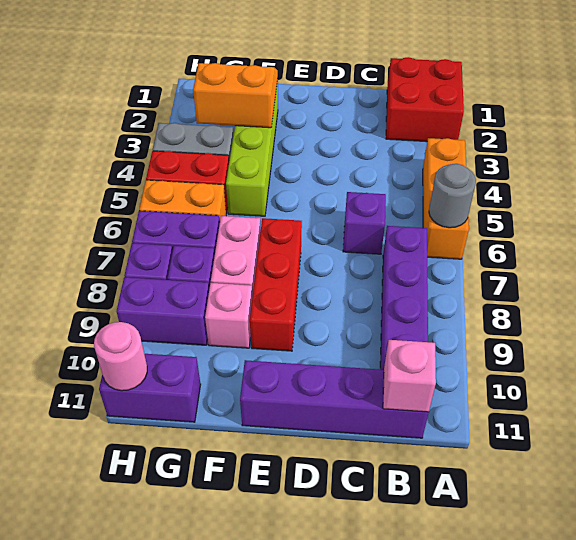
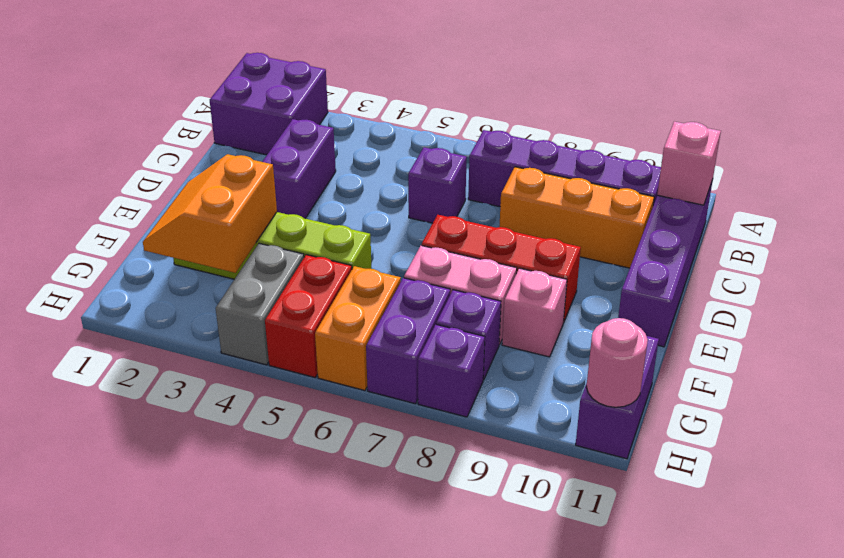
red brick A1:B2 level 1 -> purple brick A1:B2 level 1
orange brick A4:A6 level 1 -> orange brick C8:C10 level 1
grey round brick A6 level 2 -> none
purple brick G9:H9 level 1 -> purple brick C3:D3 level 1

